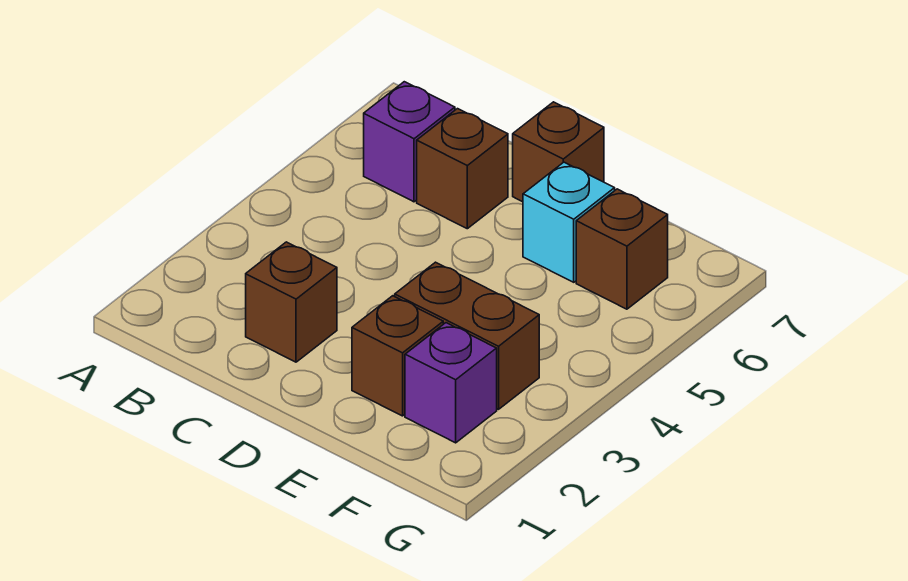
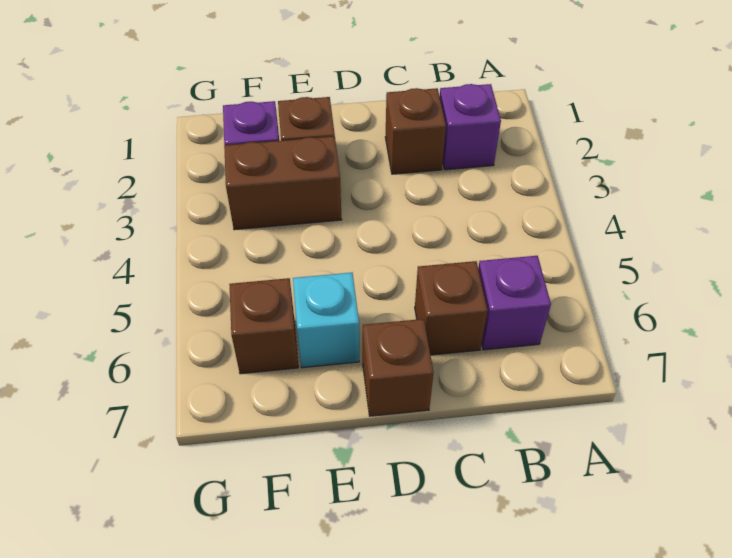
none -> purple brick B2 level 1

